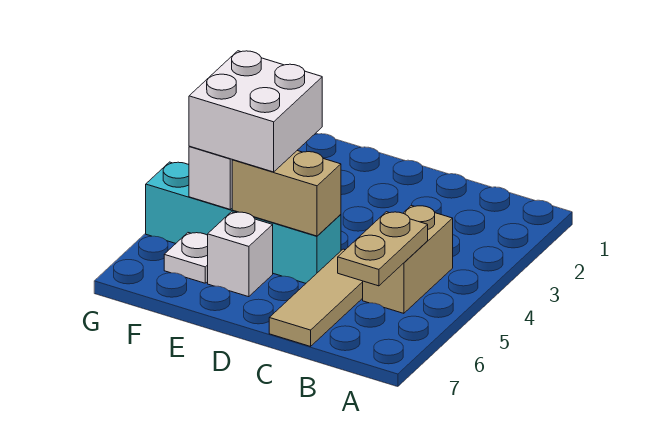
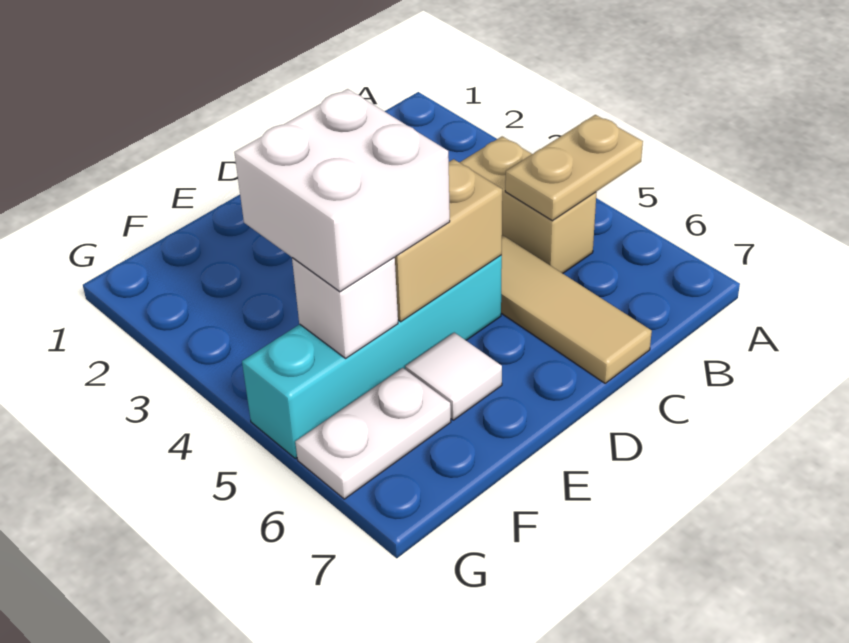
tan plate B5:B6 level 2 -> tan plate A5:B5 level 2
white brick E6 level 1 -> white tile E6 level 1
white plate F6 level 1 -> white plate F6:G6 level 1

